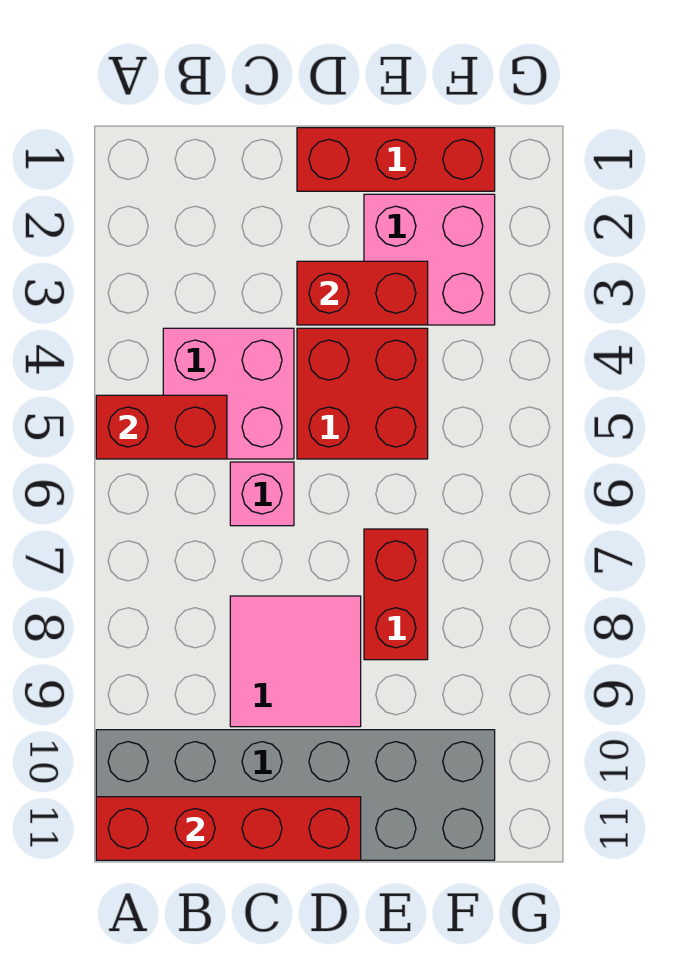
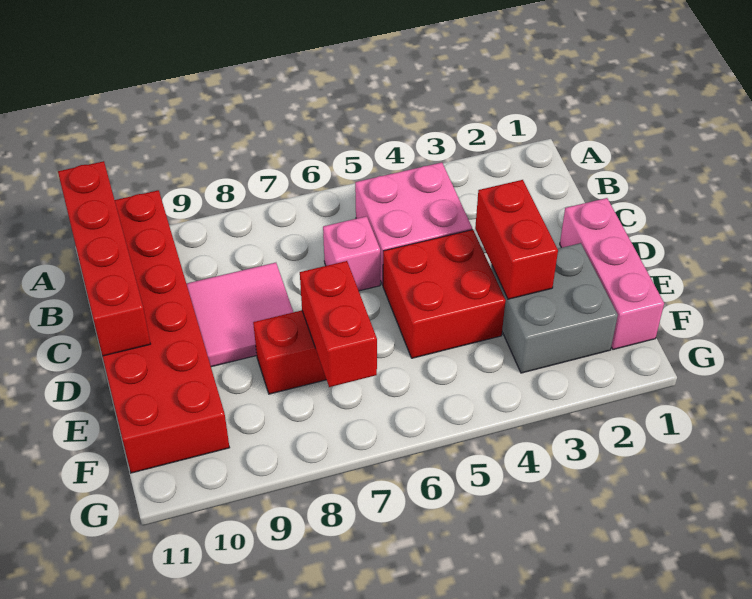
red brick A5:B5 level 2 -> red brick E7:F7 level 2
grey brick A10:F11 level 1 -> red brick A10:F11 level 1
red brick D1:F1 level 1 -> pink brick D1:F1 level 1
pink brick E2:F3 level 1 -> grey brick E2:F3 level 1

